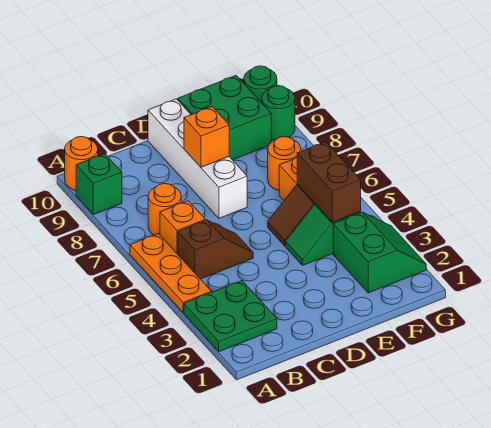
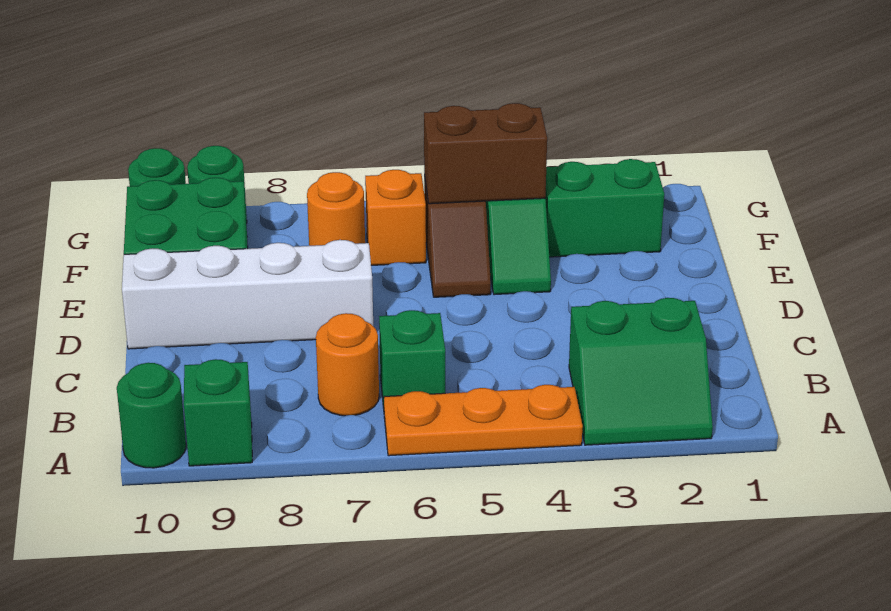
green plate A2:B3 level 1 -> green slope A2:B3 level 1 top B
orange round brick A10 level 1 -> green round brick A10 level 1
brown slope B5:C5 level 1 top B -> none
orange brick B6 level 1 -> green brick B6 level 1
orange brick D8 level 2 -> none

